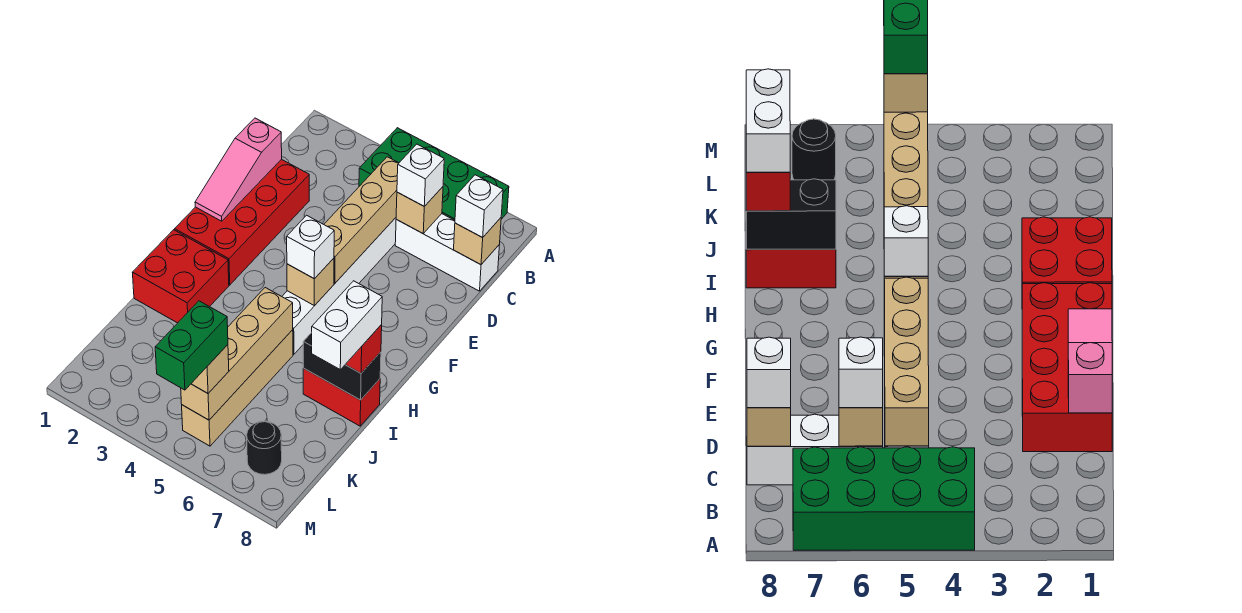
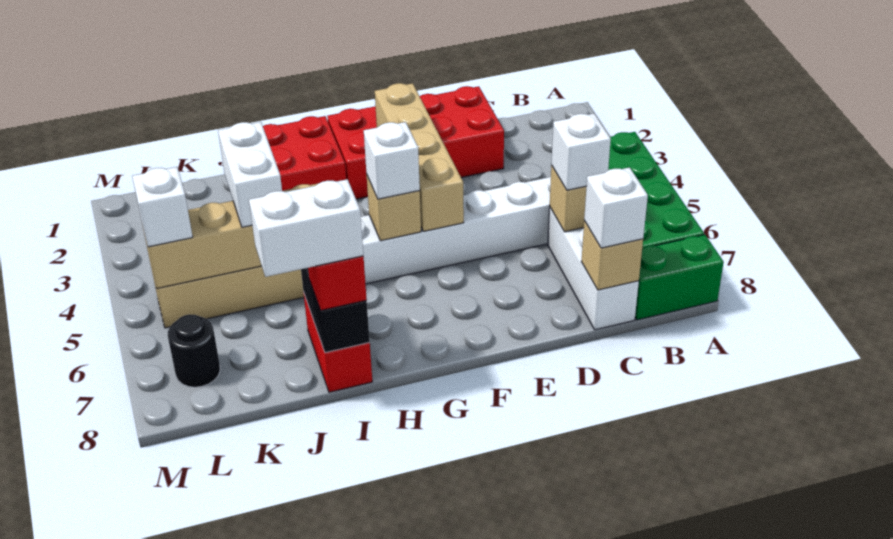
tan brick C5:F5 level 2 -> tan brick F2:F5 level 2
pink slope D1:F1 level 2 top D -> none
none -> white brick J4:J5 level 3
tan brick L5 level 3 -> white brick L5 level 3
green brick L5:M5 level 4 -> green brick A8:B8 level 1

